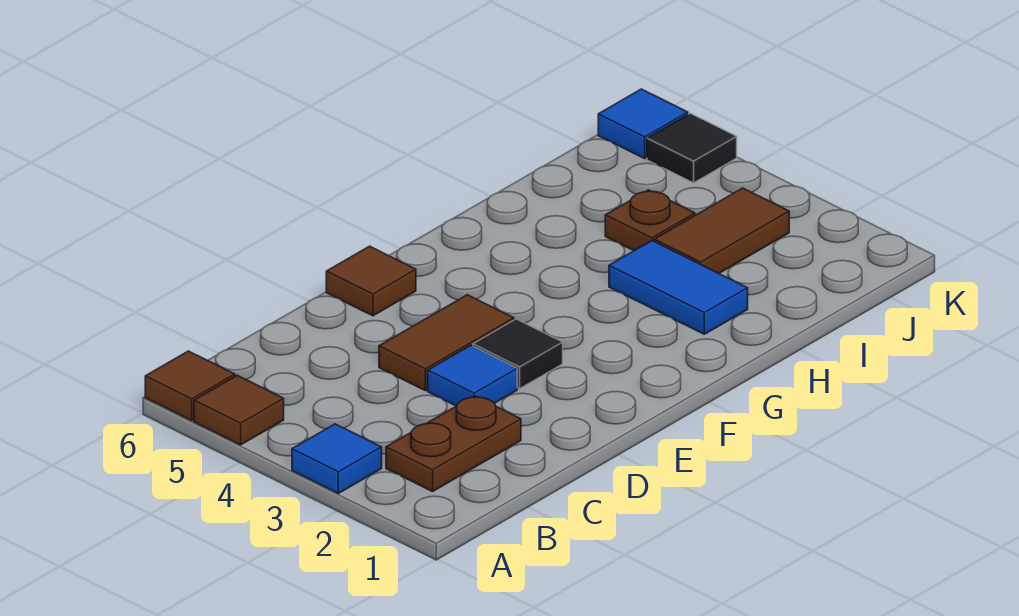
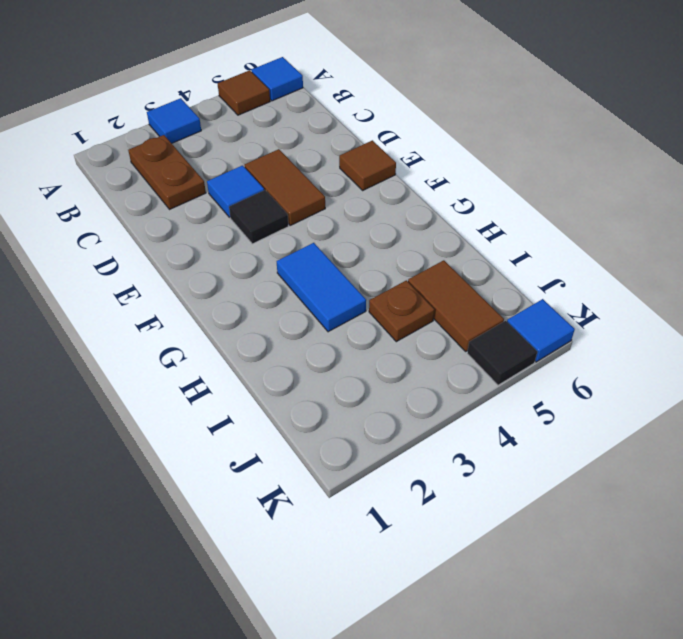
brown tile A6 level 1 -> blue tile A6 level 1
blue tile H2:H3 level 1 -> blue tile G3:H3 level 1
brown tile I3:J3 level 1 -> brown tile I5:J5 level 1

